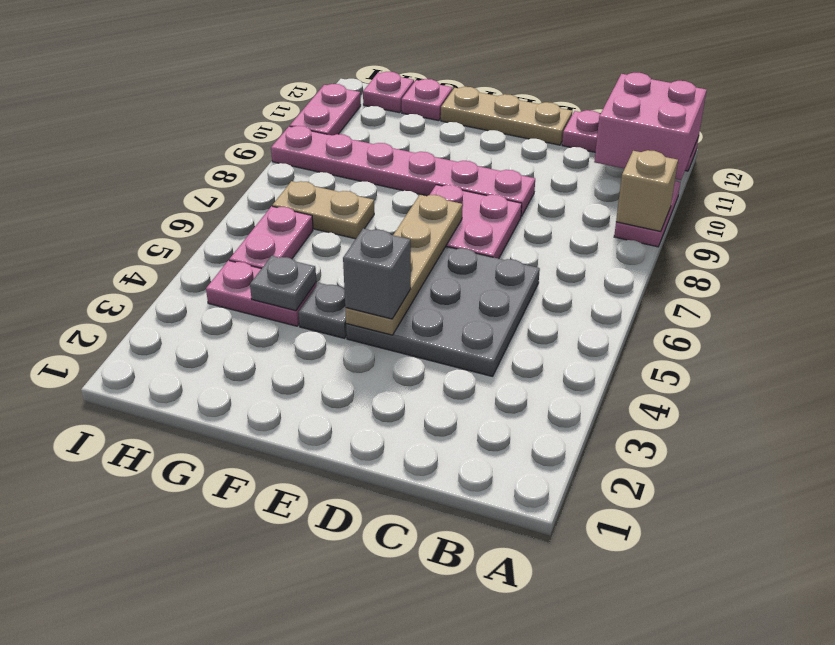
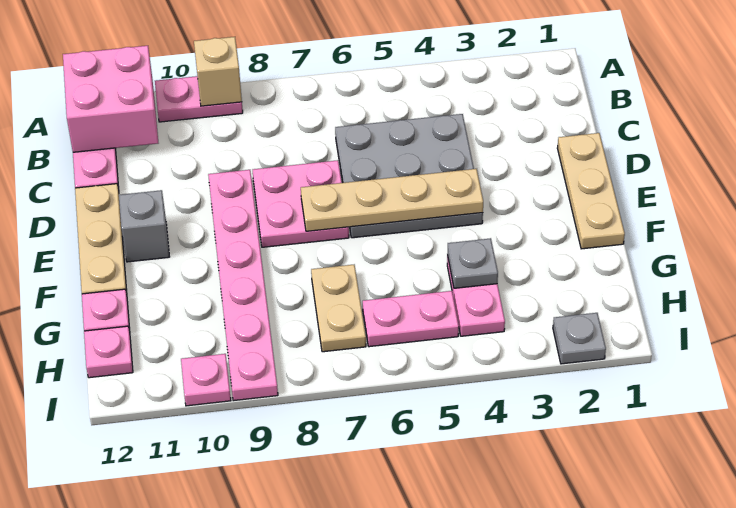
none -> tan plate D1:F1 level 1
grey brick E4 level 3 -> grey brick E11 level 1
grey plate F4 level 1 -> grey plate I2 level 1
pink plate I10:I11 level 1 -> pink plate I10 level 1

